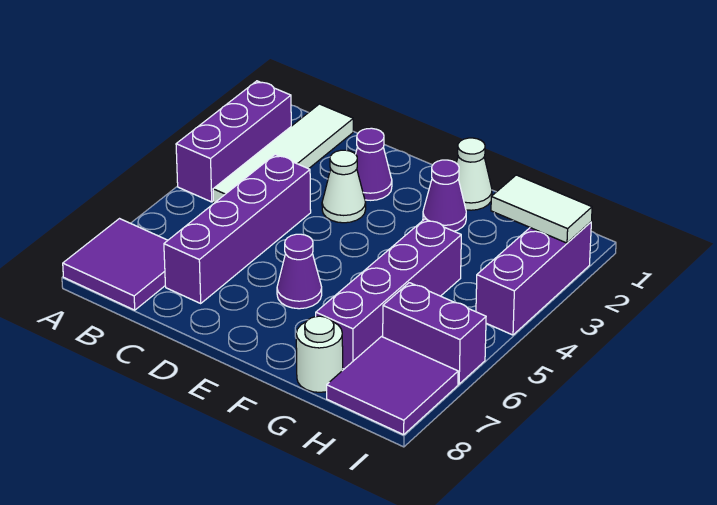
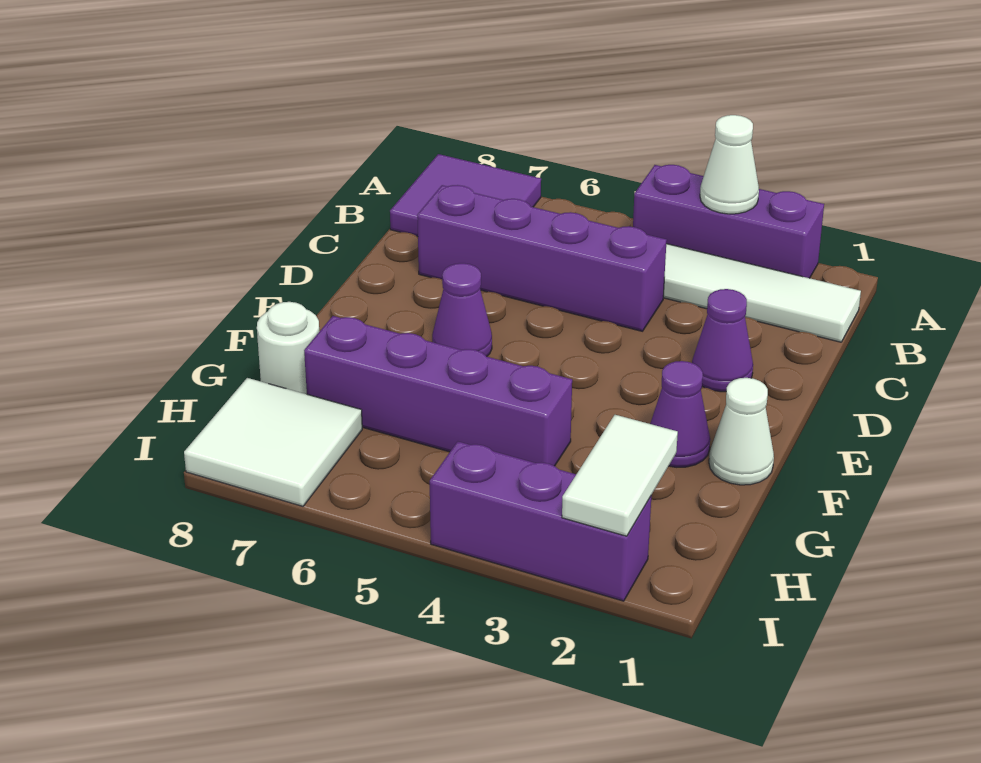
white cone D3 level 1 -> white cone A3 level 2
purple brick H6:I6 level 1 -> none
purple tile H7:I8 level 1 -> white tile H7:I8 level 1

